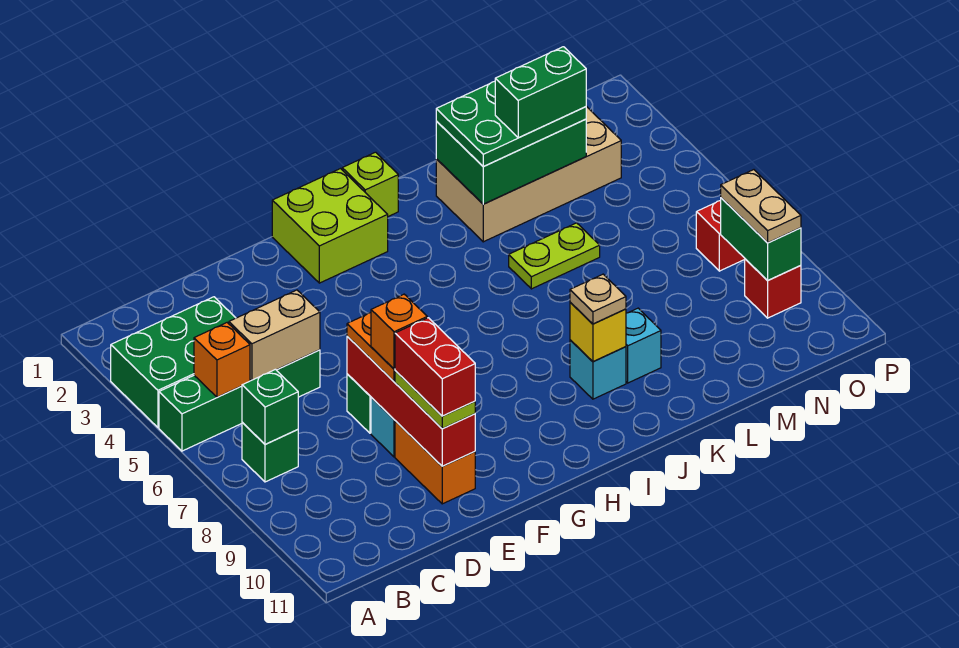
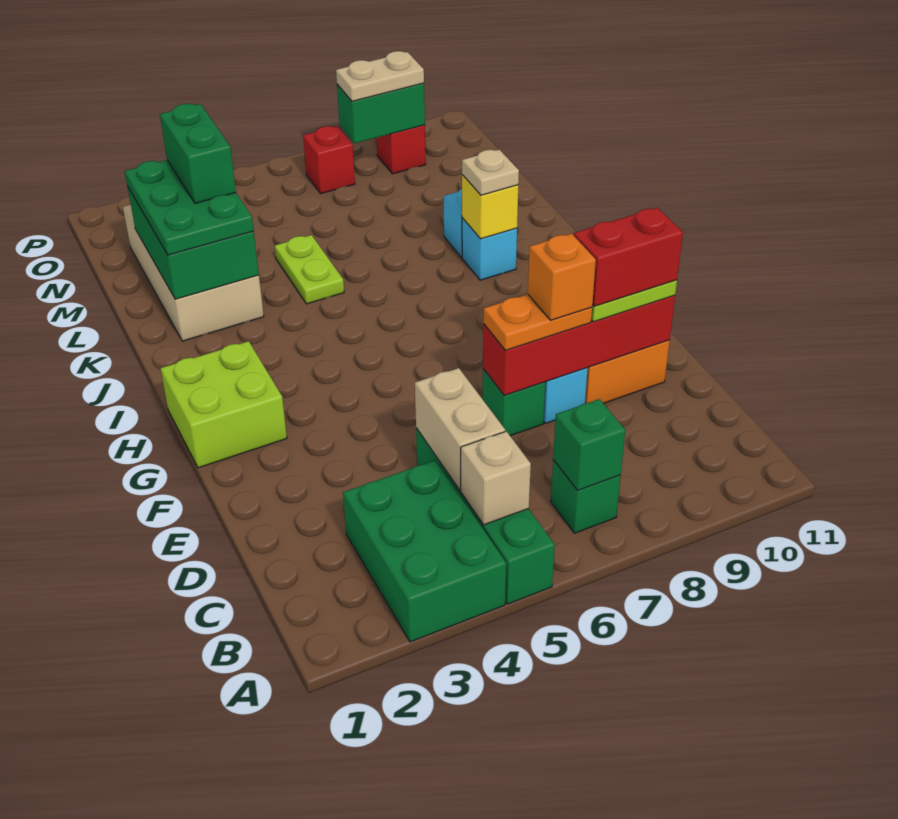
orange brick B5 level 2 -> tan brick B5 level 2
lime brick I1 level 1 -> none

